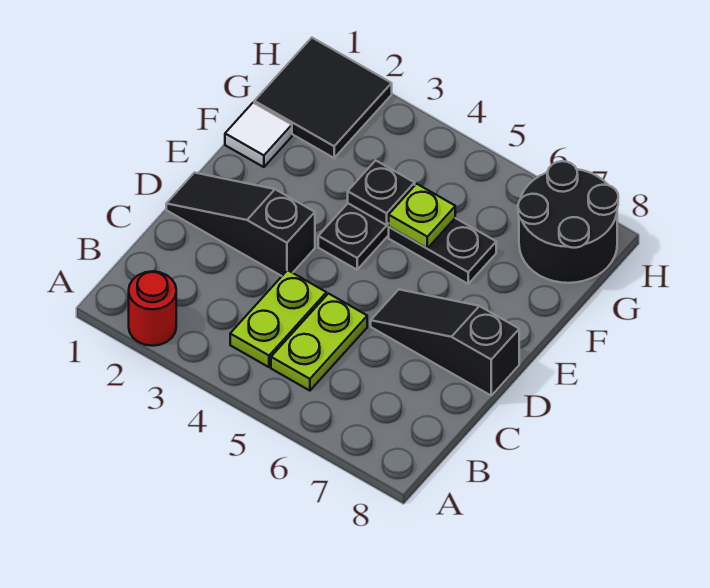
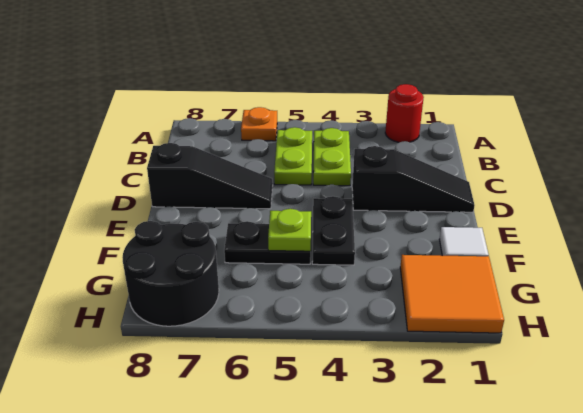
none -> orange plate A6 level 1
black plate F4 level 2 -> none
black tile G1:H2 level 1 -> orange tile G1:H2 level 1

